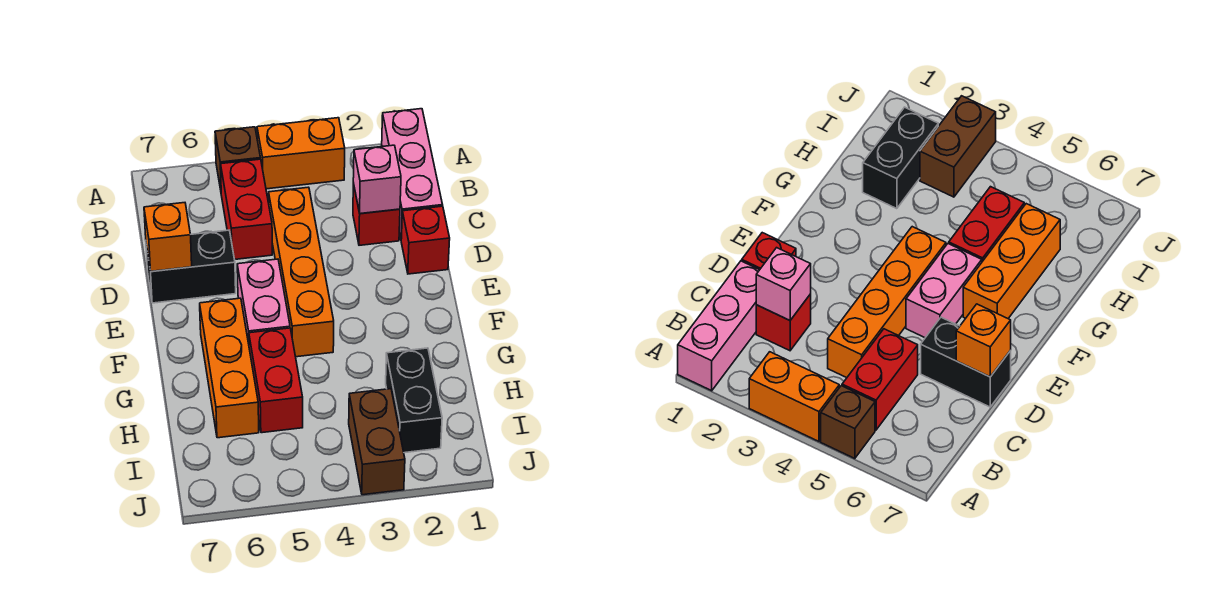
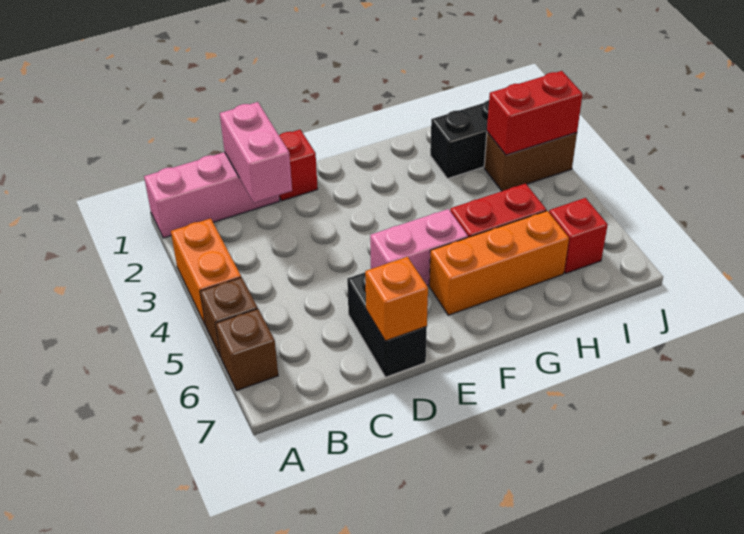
none -> brown brick A6 level 1
red brick B5:C5 level 1 -> red brick I3:J3 level 2
red brick C2 level 1 -> red brick I6 level 1
pink brick C2 level 2 -> pink brick C1:C2 level 2
orange brick C4:F4 level 1 -> none

